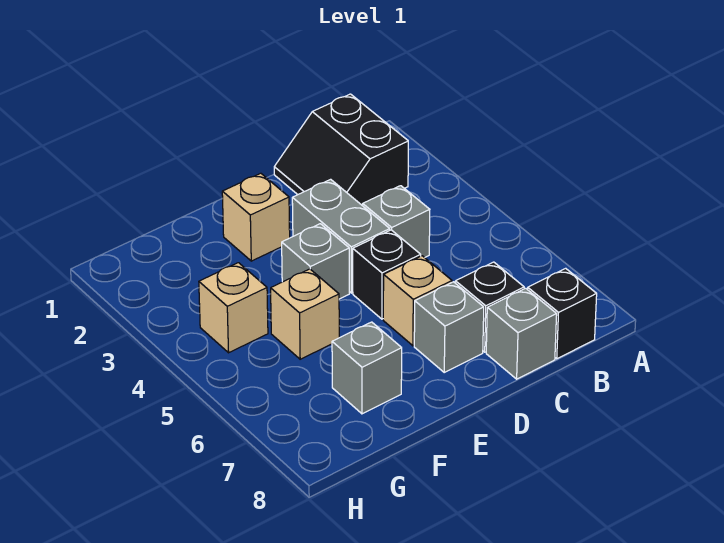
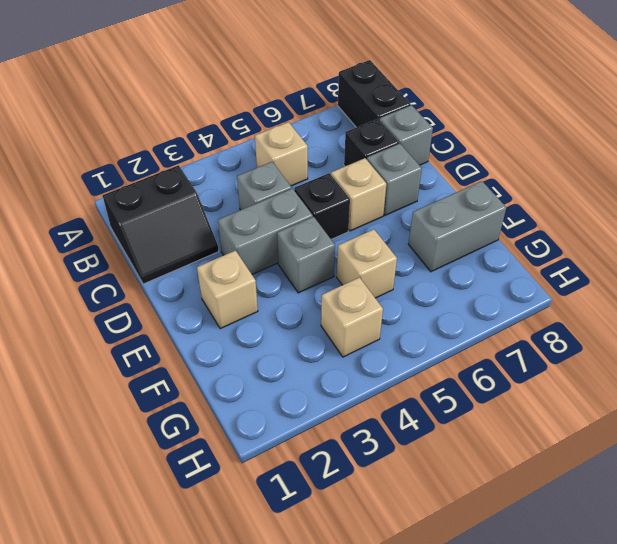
none -> tan brick B5 level 1
black brick B8 level 1 -> black brick A8:B8 level 1
grey brick F7 level 1 -> grey brick F7:F8 level 1

